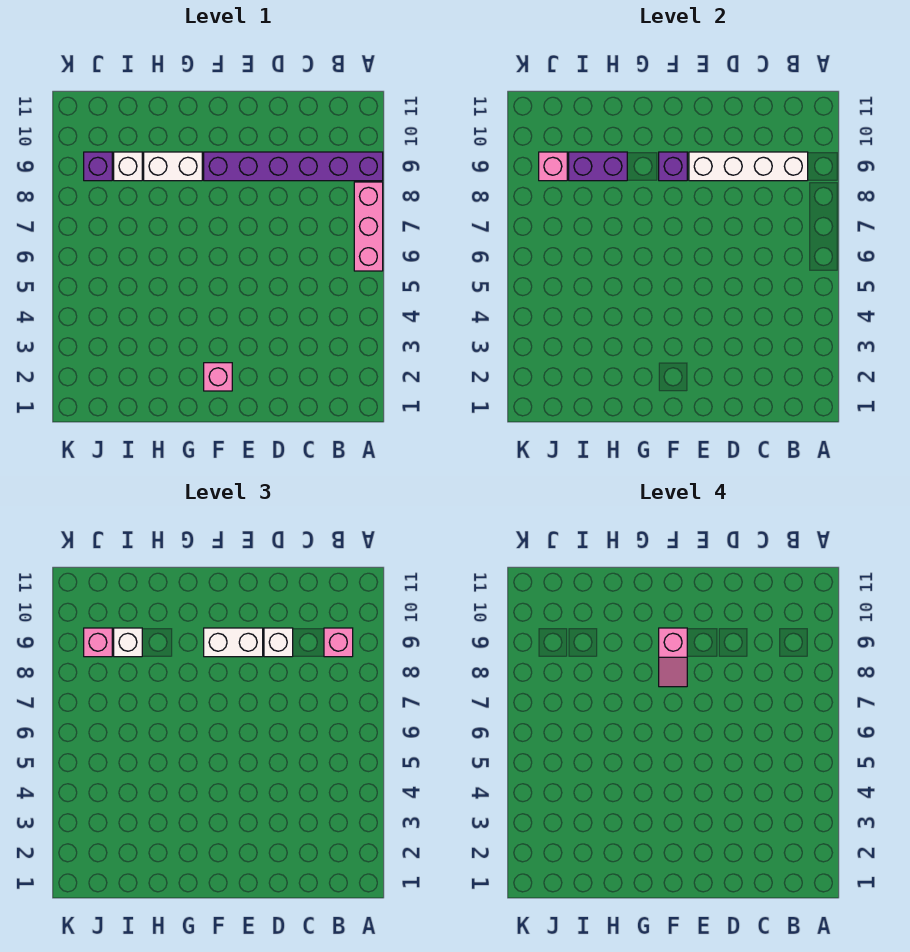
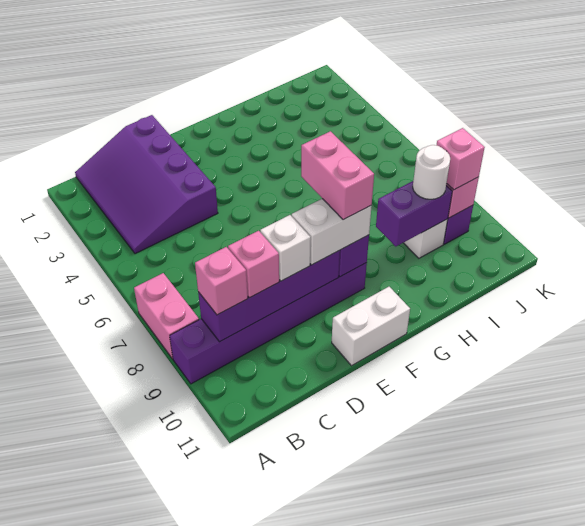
pink brick A6:A8 level 1 -> pink brick A7:A8 level 1
none -> purple slope B1:D4 level 1 top D
white brick B9:E9 level 2 -> purple brick B9:E9 level 2
pink brick F2 level 1 -> pink brick C9 level 3
pink slope F8:F9 level 4 top 9 -> pink brick F8:F9 level 4
white brick G9:H9 level 1 -> white brick E11:F11 level 1
white brick I9 level 3 -> white round brick I9 level 3

